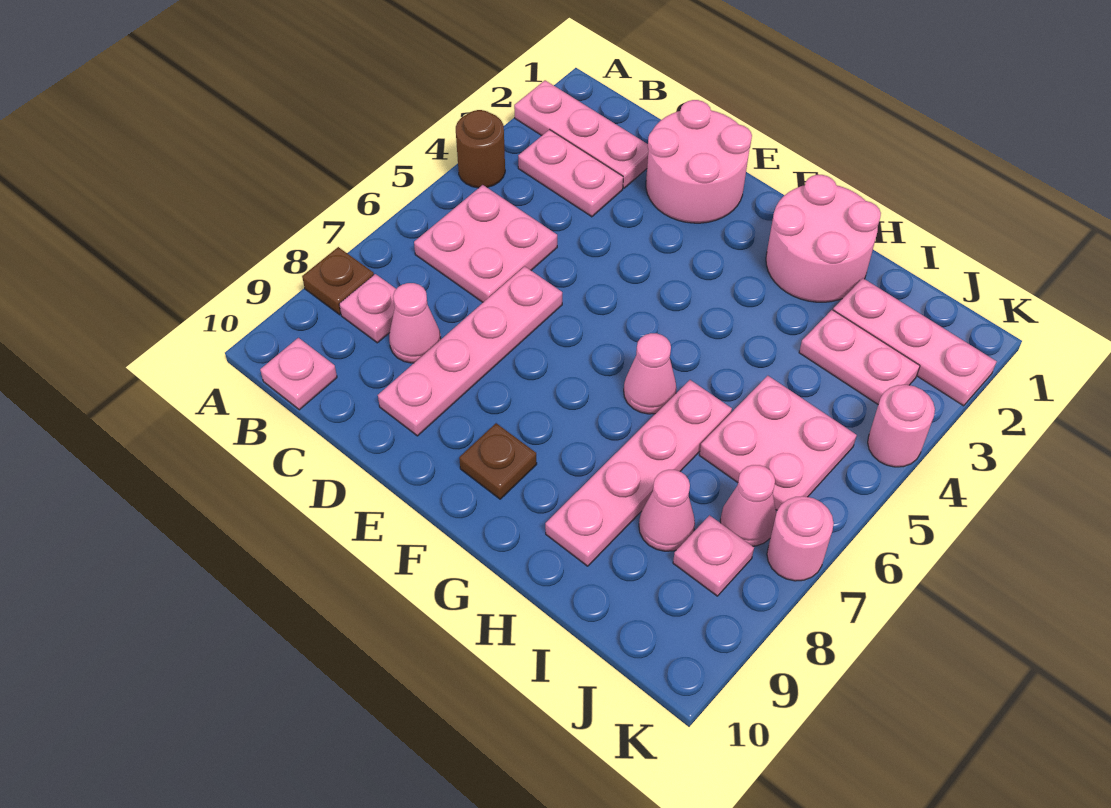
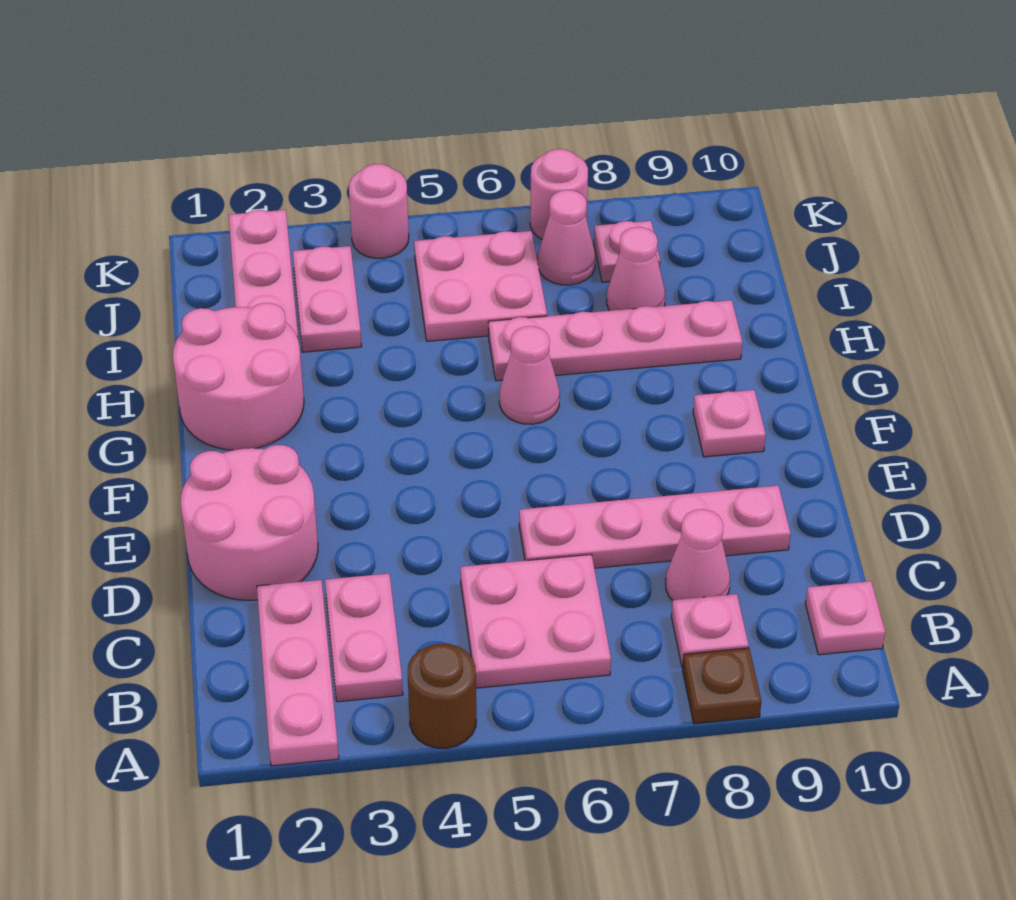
brown plate F9 level 1 -> pink plate F9 level 1

